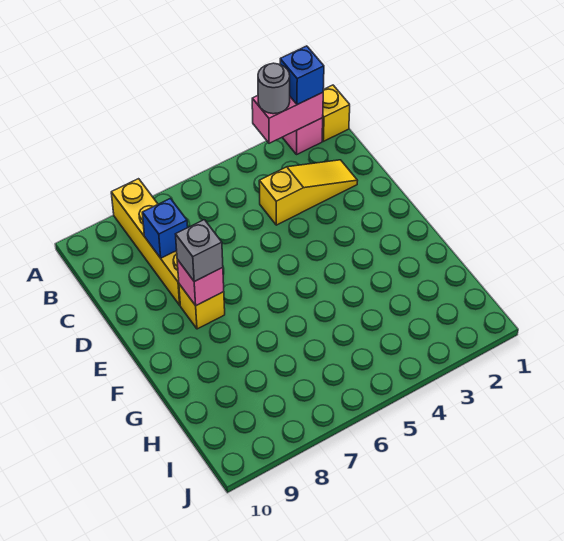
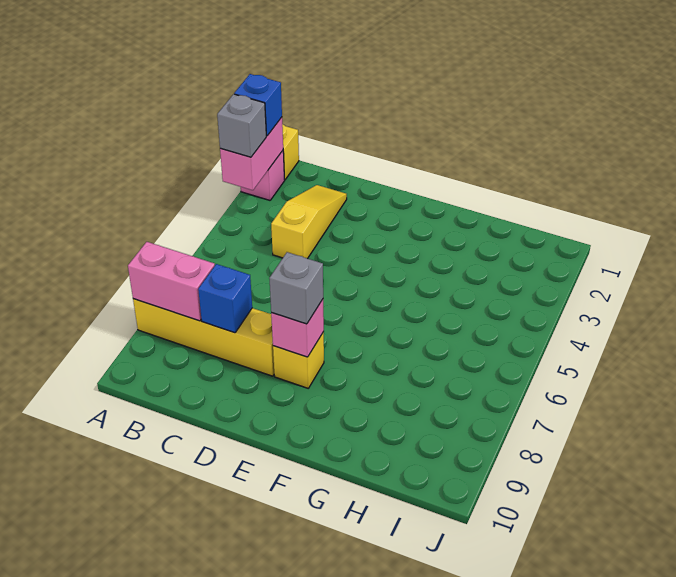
grey round brick A3 level 3 -> grey brick A3 level 3
none -> pink brick A8:B8 level 2

